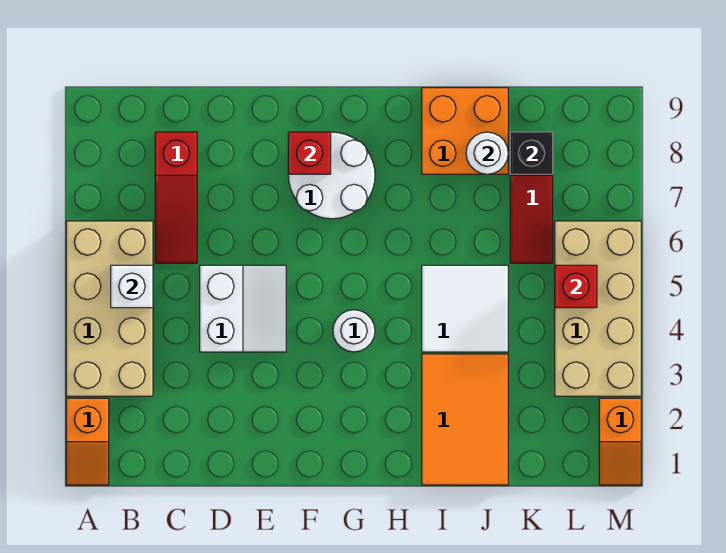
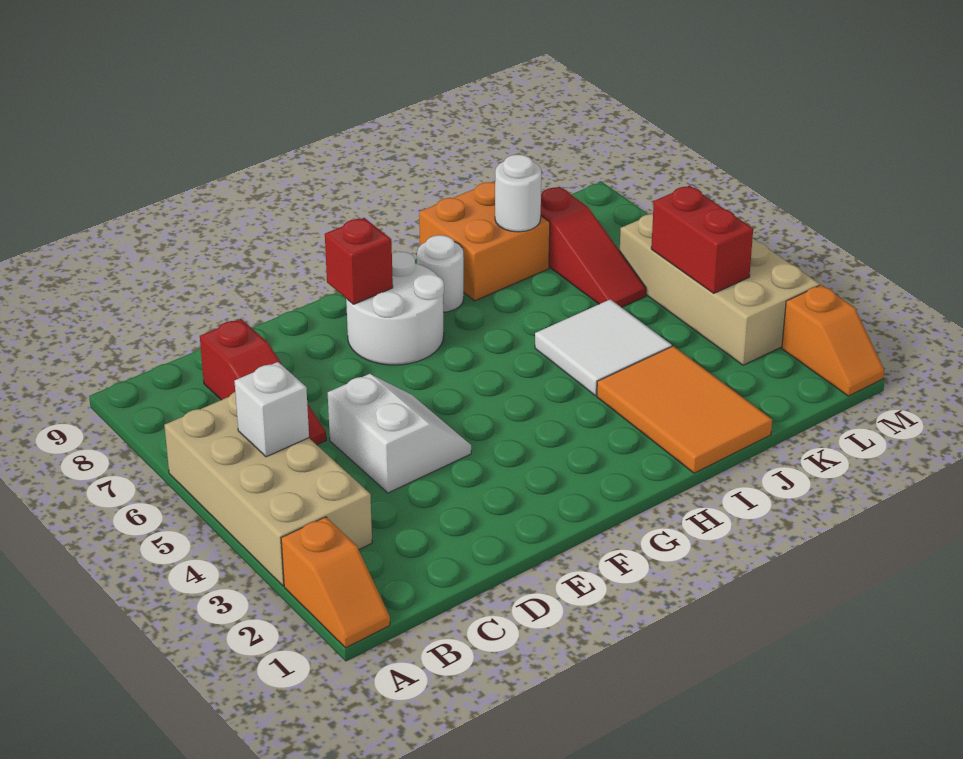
white round brick G4 level 1 -> white round brick H8 level 1
black brick K8 level 2 -> none
red brick L5 level 2 -> red brick L4:L5 level 2

